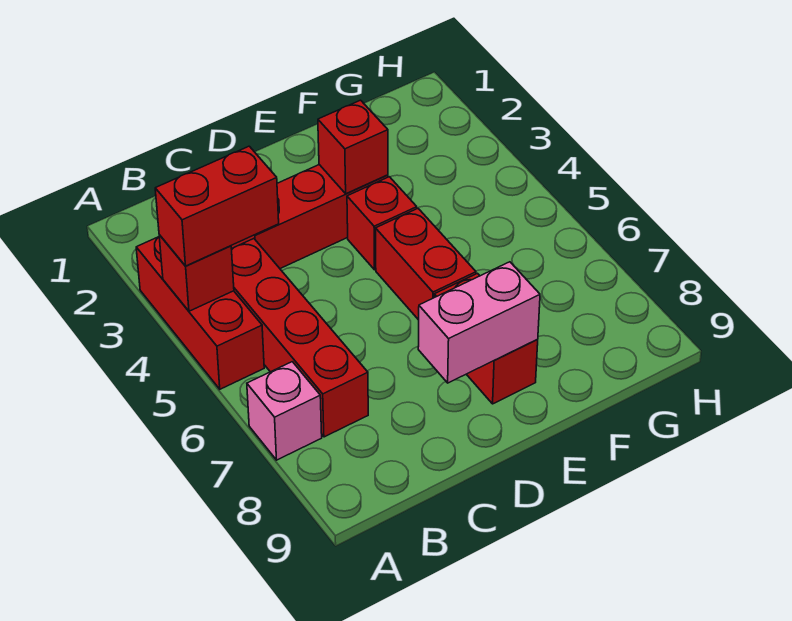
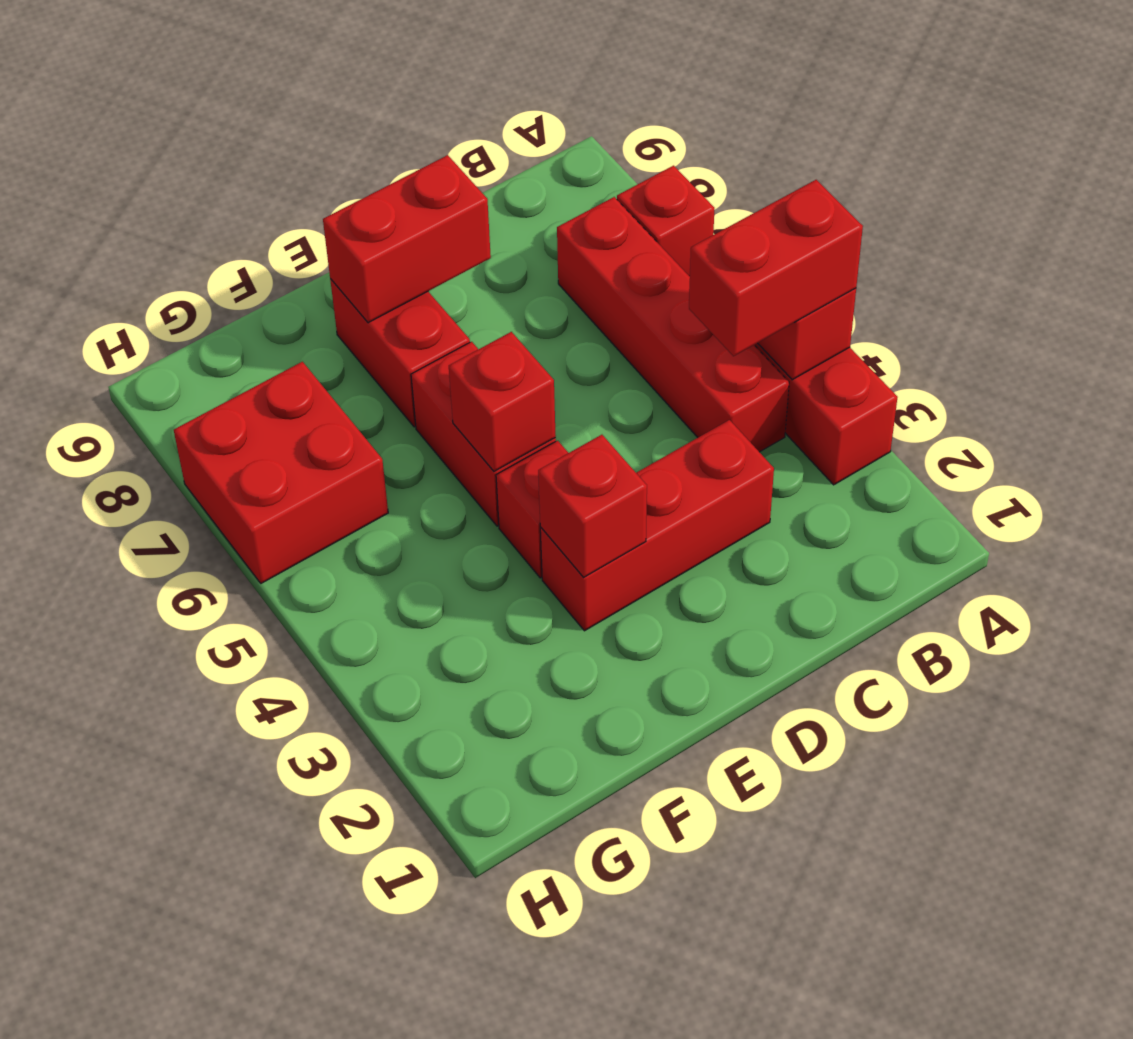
pink brick A7 level 1 -> red brick A7 level 1
pink brick D8:E8 level 2 -> red brick D8:E8 level 2
none -> red brick E5 level 2
none -> red brick G6:H7 level 1

